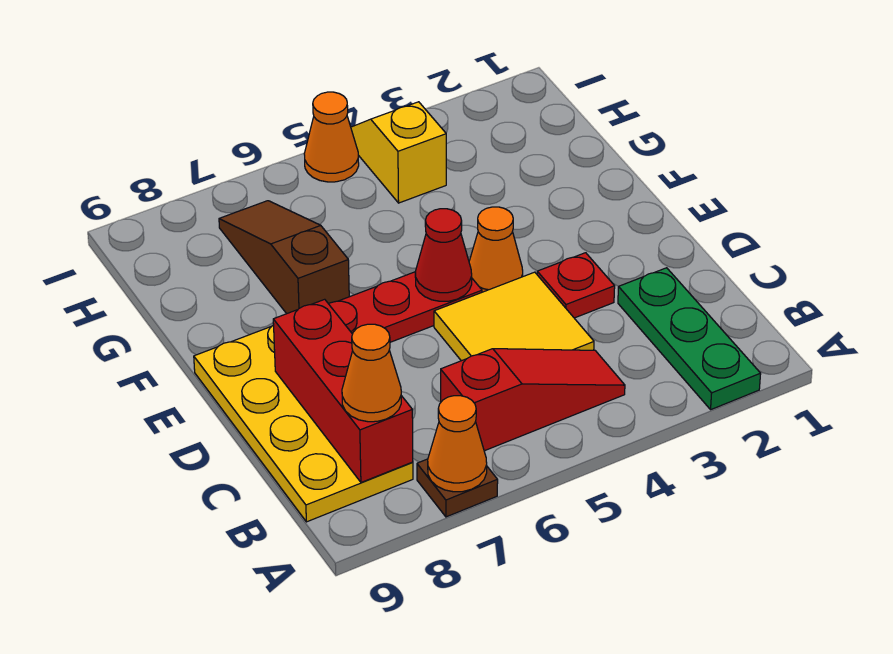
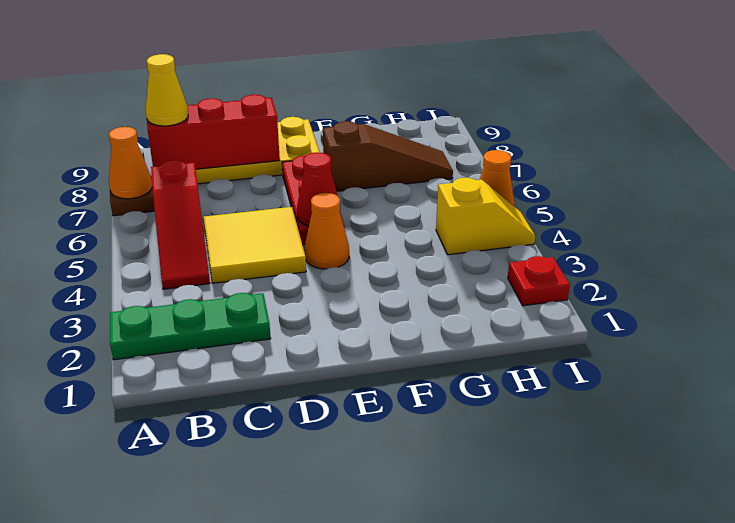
orange cone B8 level 3 -> yellow cone B8 level 3
red plate D3 level 1 -> red plate I2 level 1

